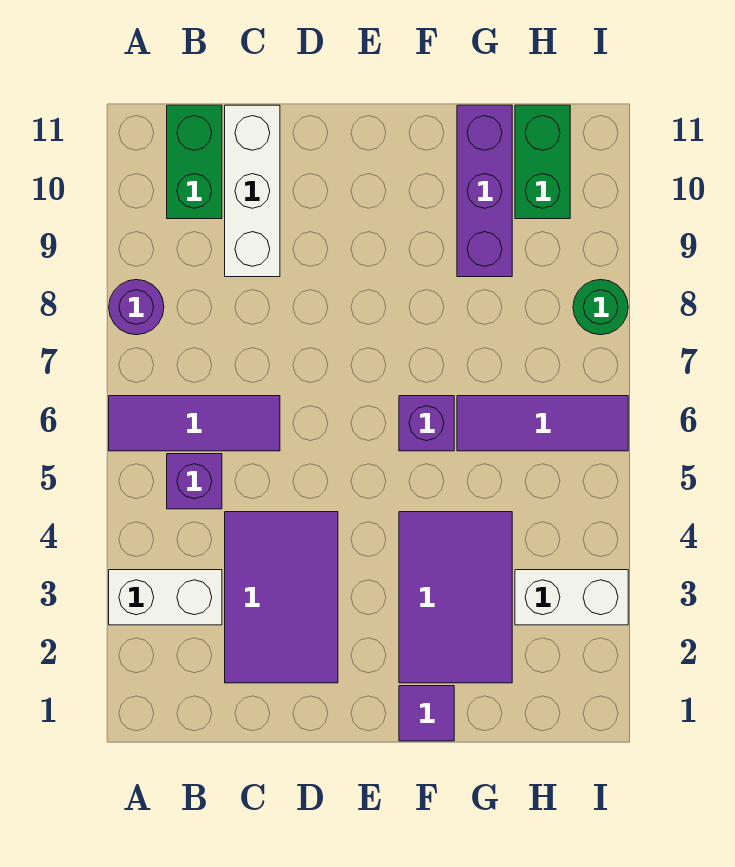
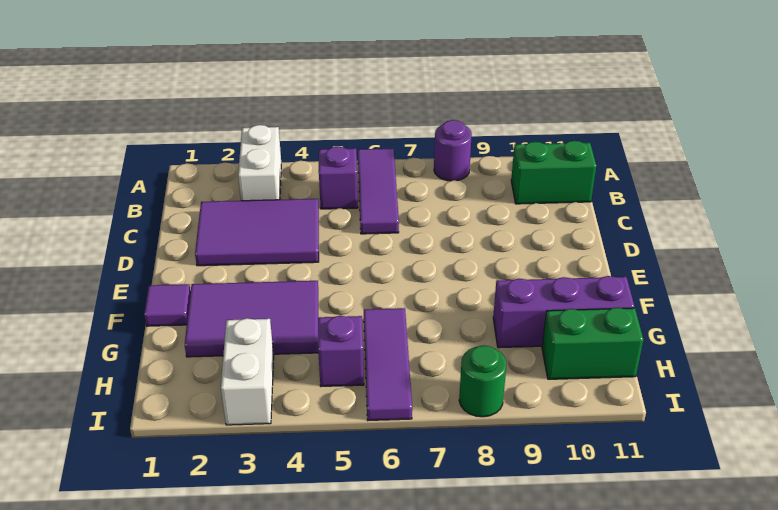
white brick C9:C11 level 1 -> none
purple brick F6 level 1 -> purple brick H5 level 1

